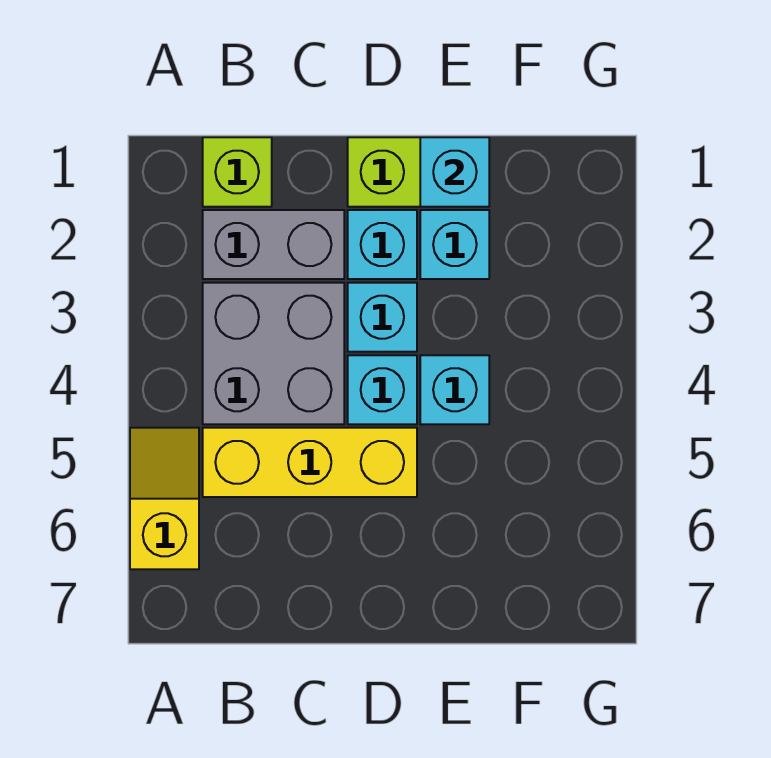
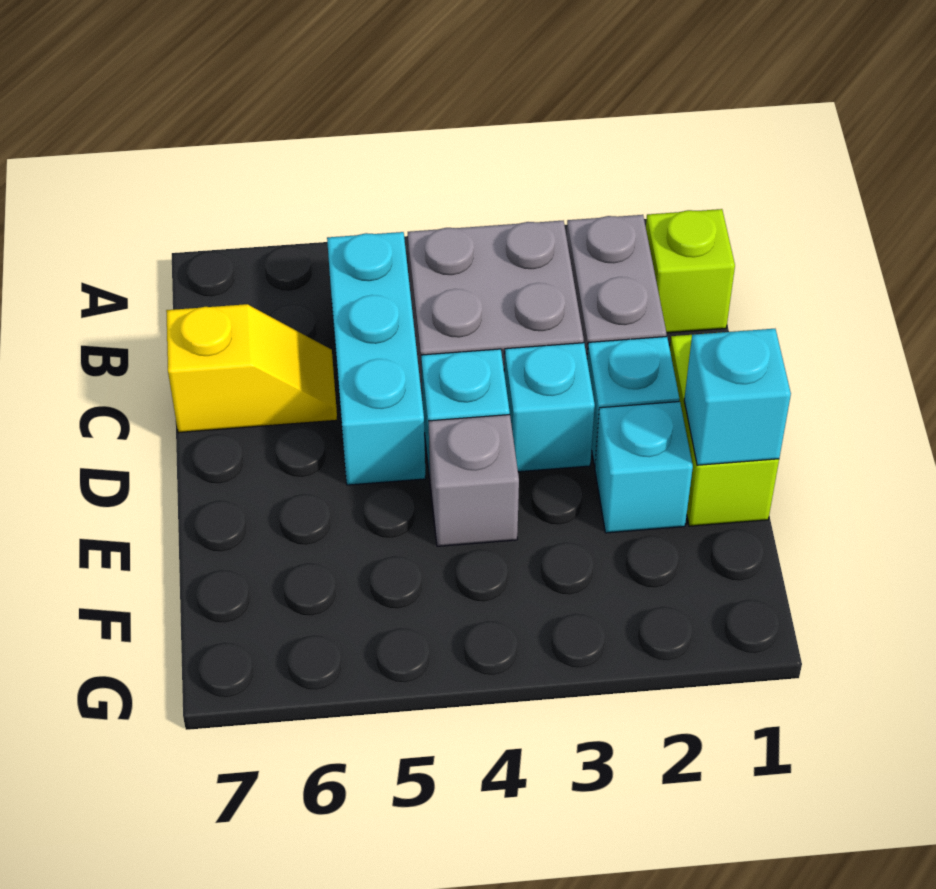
yellow slope A5:A6 level 1 top 6 -> yellow slope C6:C7 level 1 top 7
yellow brick B5:D5 level 1 -> cyan brick B5:D5 level 1
cyan brick E4 level 1 -> grey brick E4 level 1

